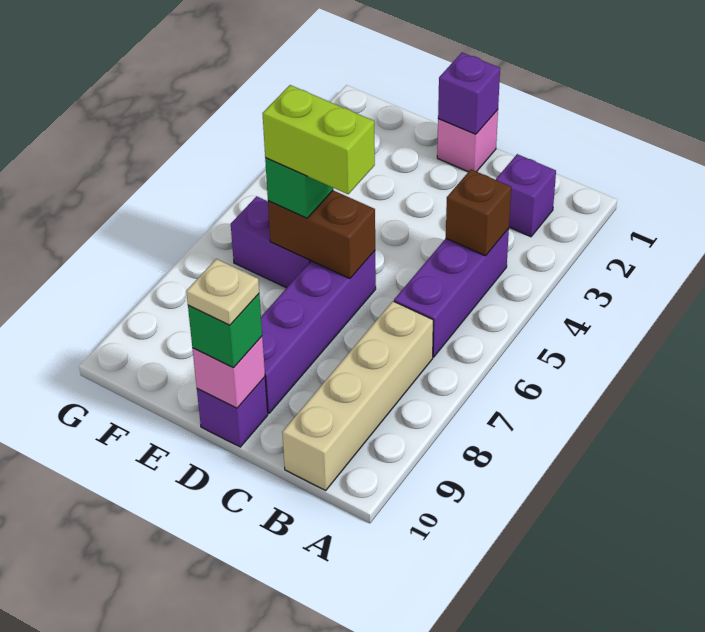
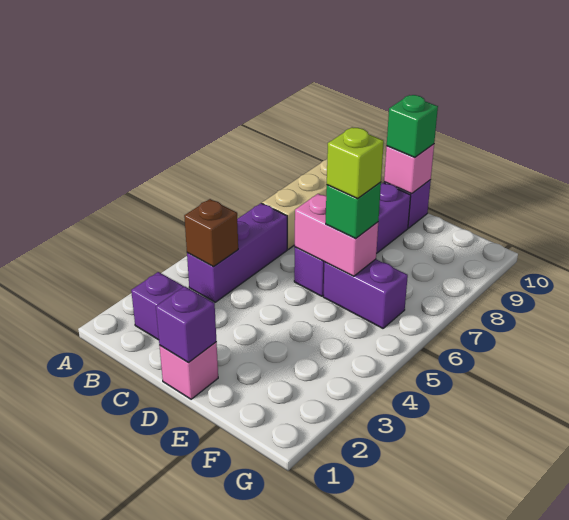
brown brick D6:E6 level 2 -> pink brick D6:E6 level 2
lime brick D6:E6 level 4 -> lime brick E6 level 4
tan plate D10 level 4 -> none

